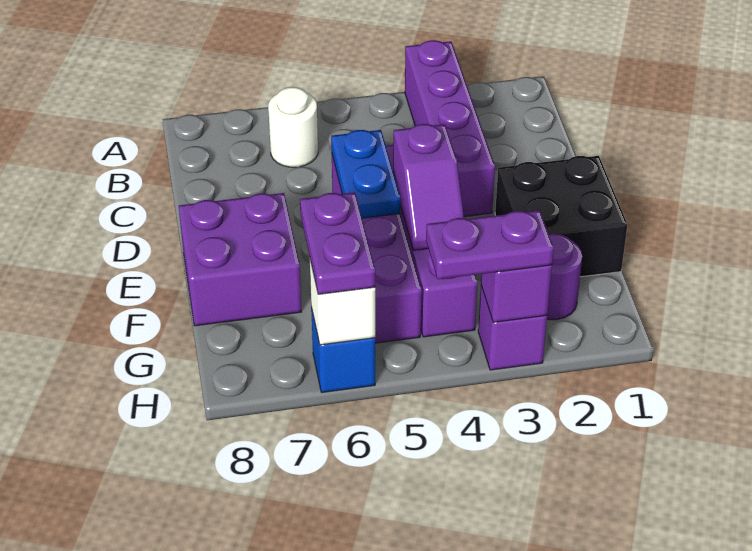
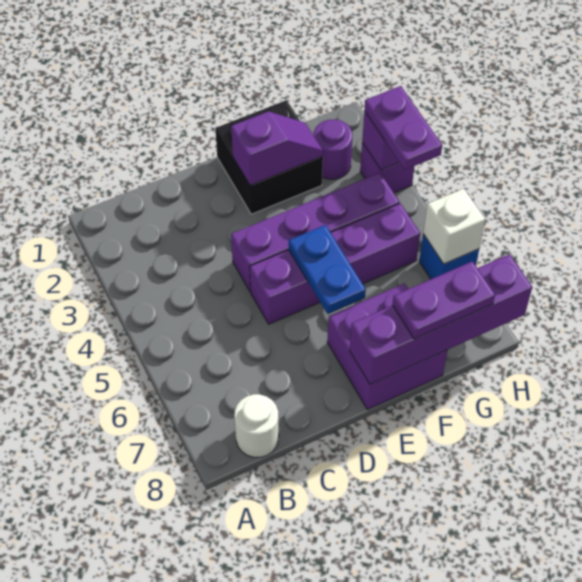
purple brick A3:D3 level 1 -> purple brick E8:H8 level 2
white round brick B6 level 1 -> white round brick B8 level 1
blue plate D5:E5 level 2 -> blue plate E5:E6 level 2
purple slope E4:F4 level 2 top E -> purple slope E2:F2 level 2 top E
purple plate G6:H6 level 3 -> purple plate F8:G8 level 3

